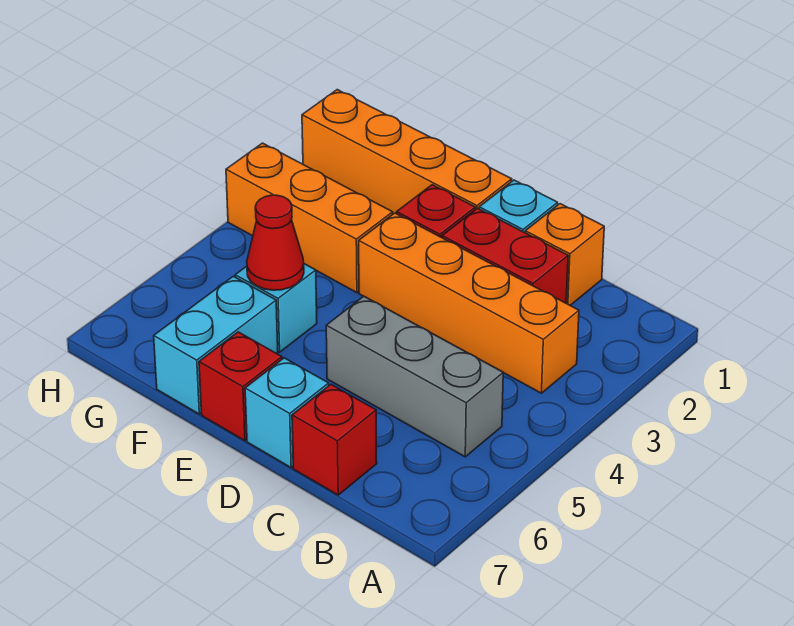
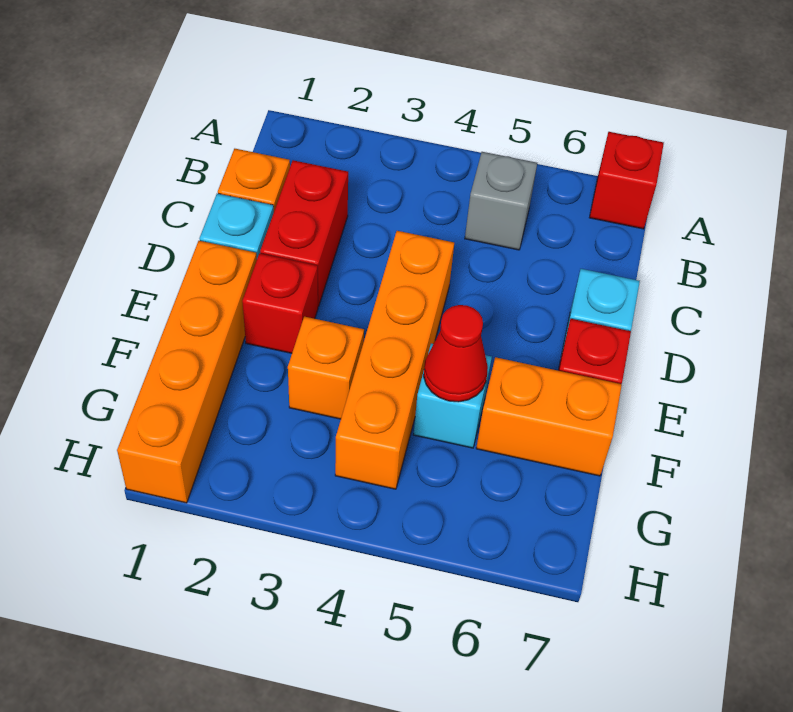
orange brick B3:E3 level 1 -> orange brick D4:G4 level 1
grey brick B5:D5 level 1 -> grey brick B5 level 1
red brick C7 level 1 -> red brick A7 level 1
orange brick F3:H3 level 1 -> orange brick F3 level 1
cyan brick F6:F7 level 1 -> orange brick F6:F7 level 1

